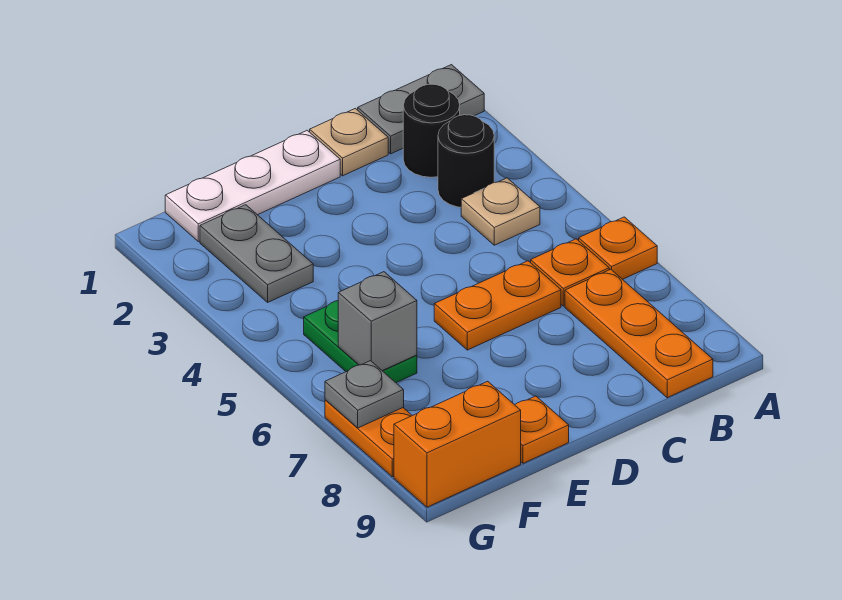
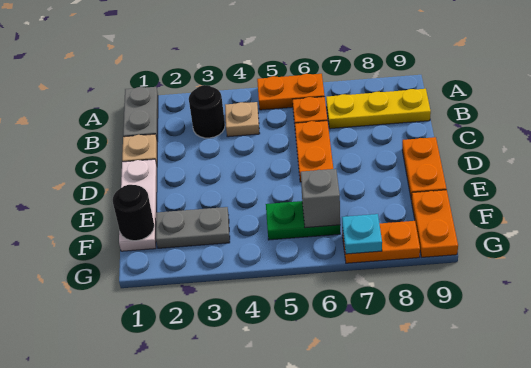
orange plate A6 level 1 -> orange plate A5:A6 level 1
black round brick B2 level 1 -> black round brick F1 level 2
orange plate B7:B9 level 1 -> yellow plate B7:B9 level 1
orange plate E9 level 1 -> orange plate D9:E9 level 1
orange brick F9:G9 level 1 -> orange plate F9:G9 level 1
grey plate G7 level 2 -> cyan plate G7 level 2

